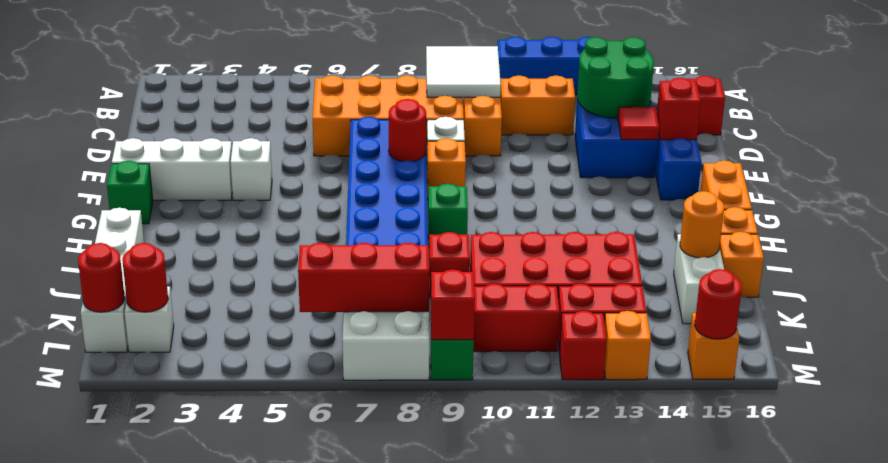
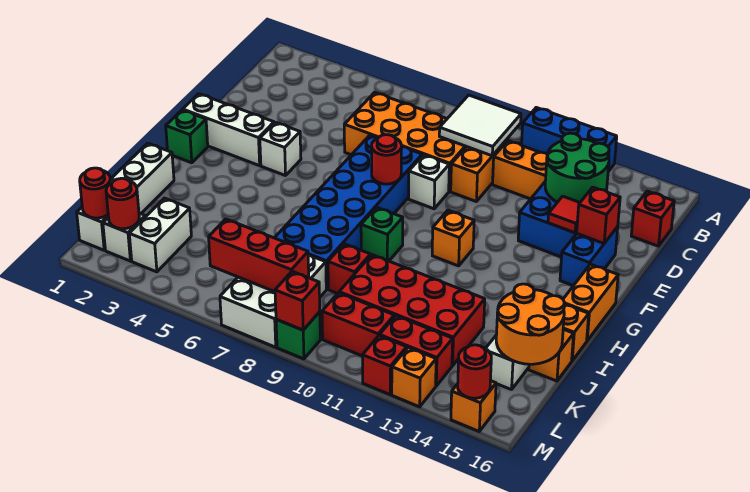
orange brick F9 level 1 -> orange brick G11 level 1
orange round brick J15 level 2 -> orange round brick J15:K16 level 2
none -> white brick K3:L3 level 1

